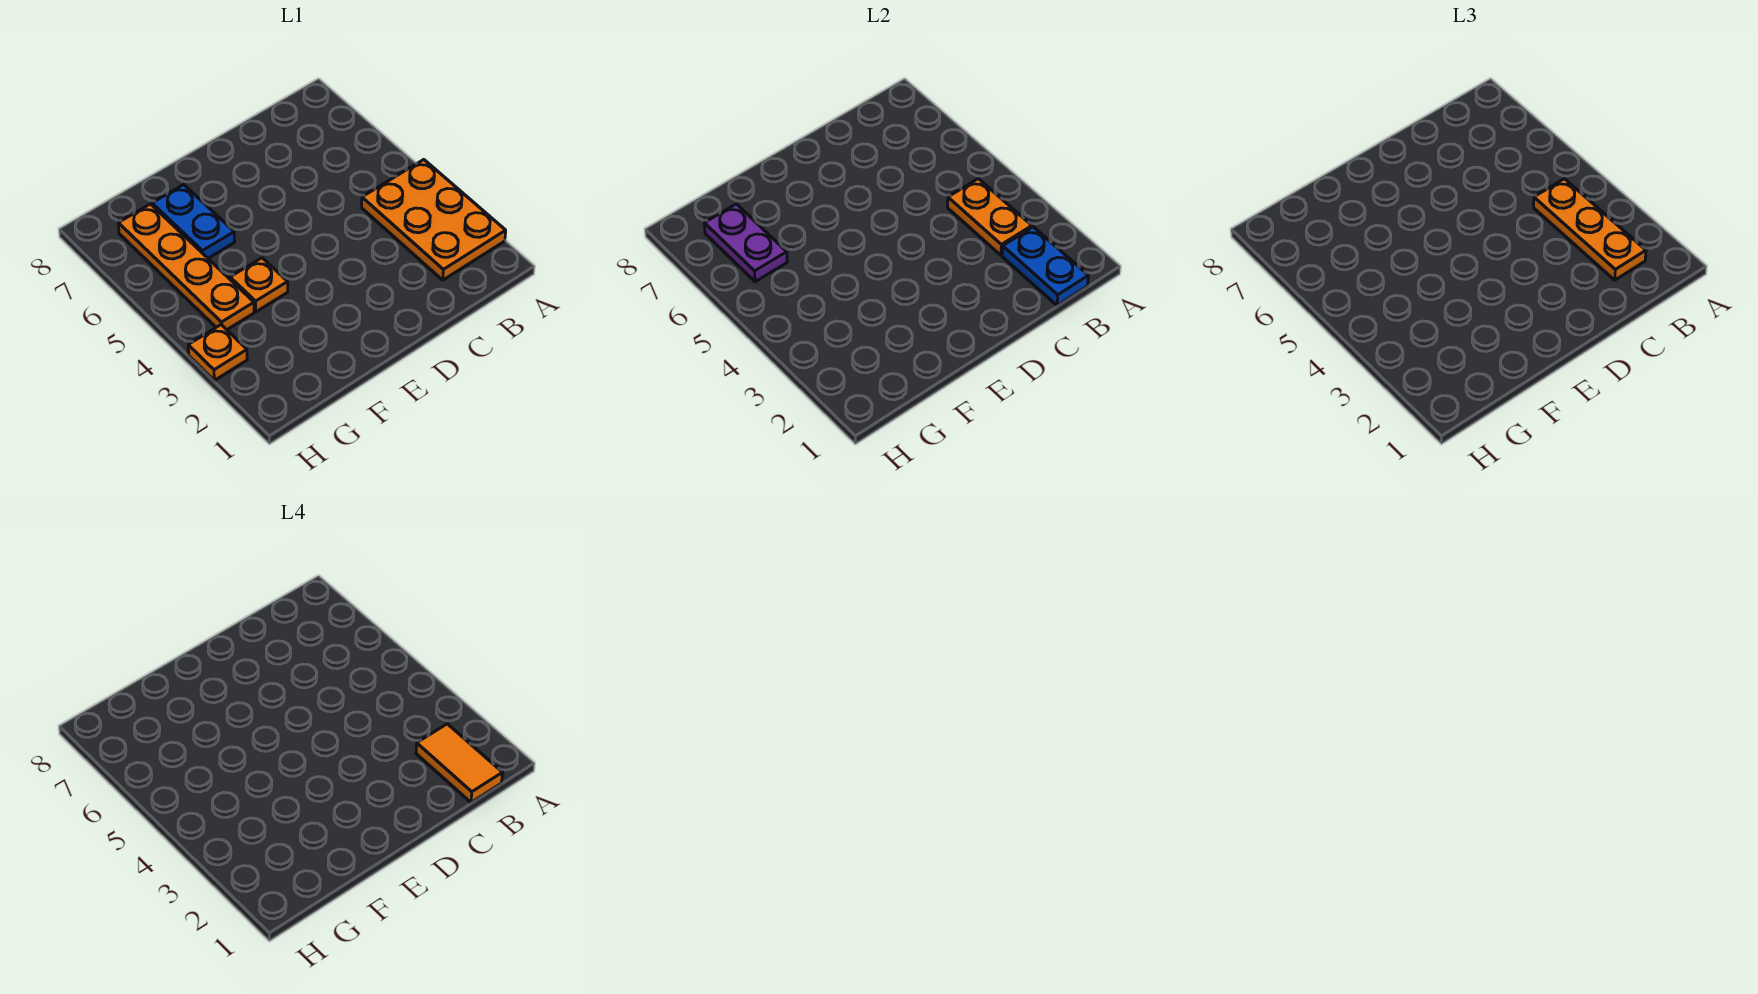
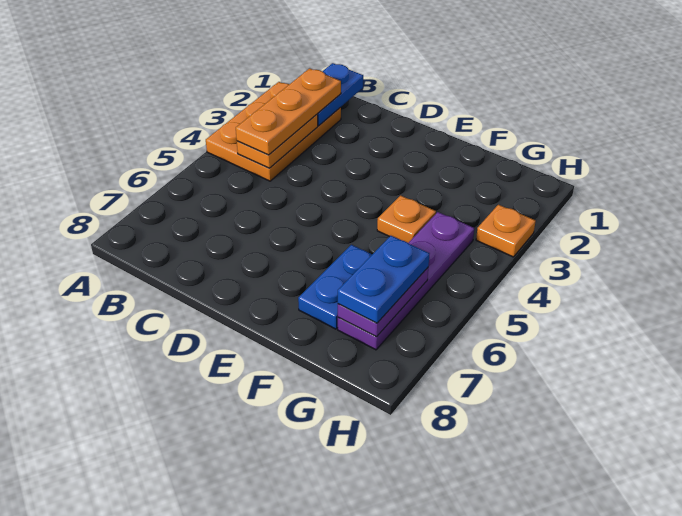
orange tile B1:B2 level 4 -> none
orange plate G4:G7 level 1 -> purple plate G4:G7 level 1
none -> blue plate G6:G7 level 3

